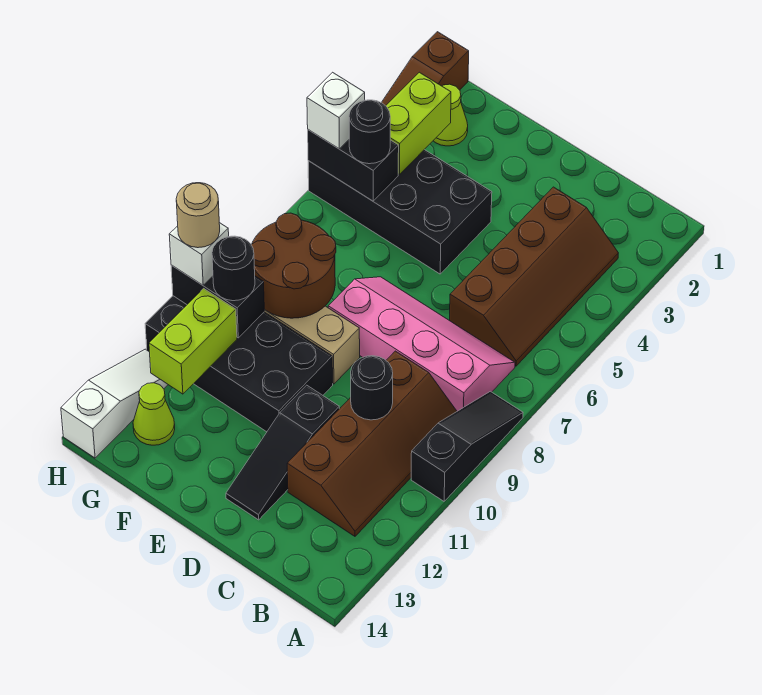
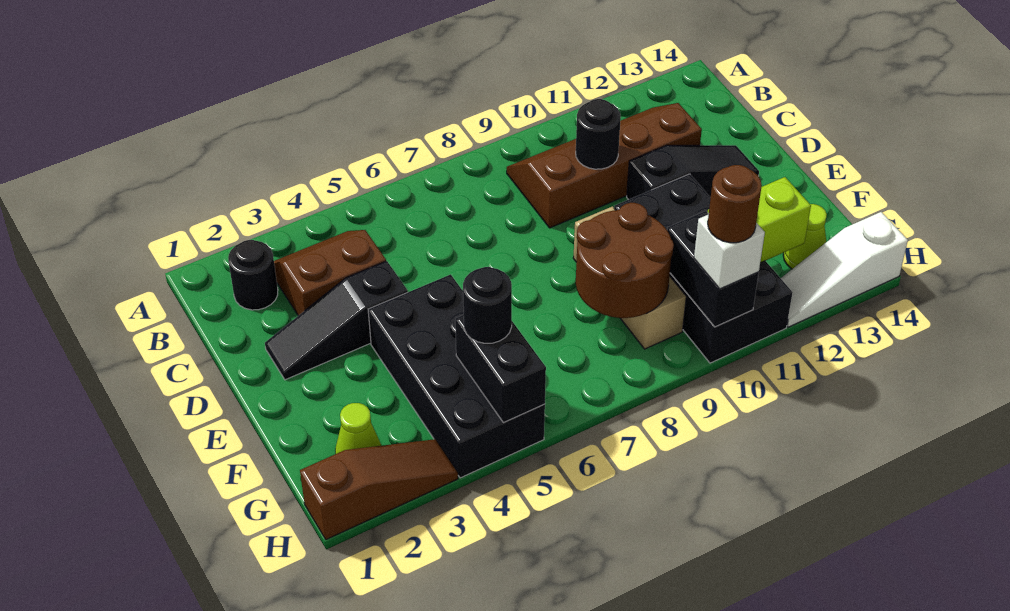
black slope A8:A10 level 1 top 10 -> black slope D2:D4 level 1 top 4
brown slope B3:C6 level 1 top C -> brown slope B3:C4 level 1 top C
pink slope B7:E8 level 1 top 8 -> none
lime brick G3:G4 level 2 -> none
black round brick G10 level 3 -> black round brick B2 level 1
white brick H5 level 3 -> none
tan round brick H10 level 4 -> brown round brick H10 level 4

